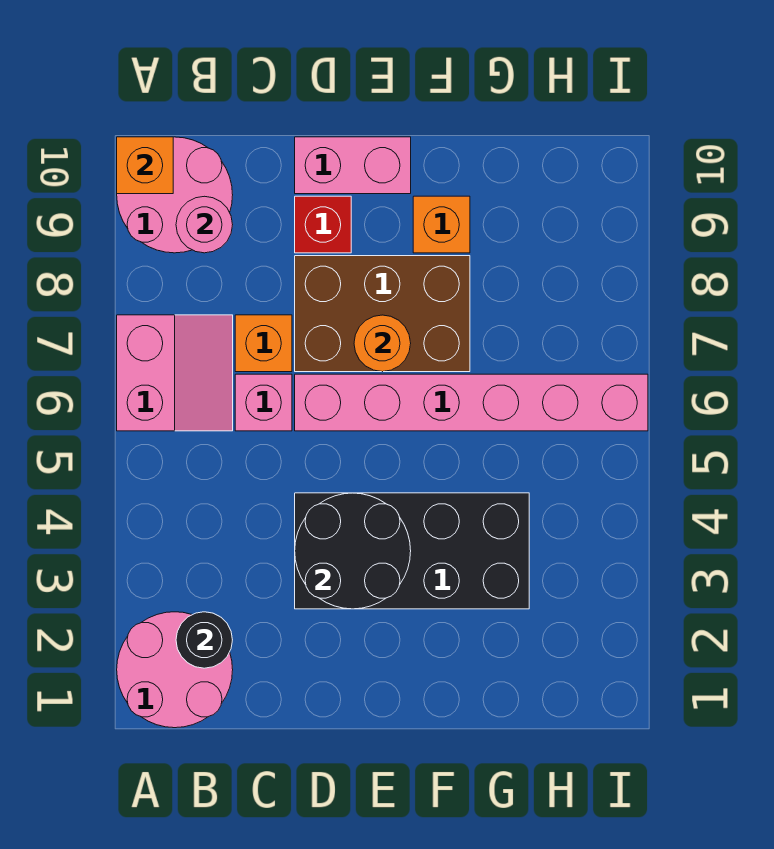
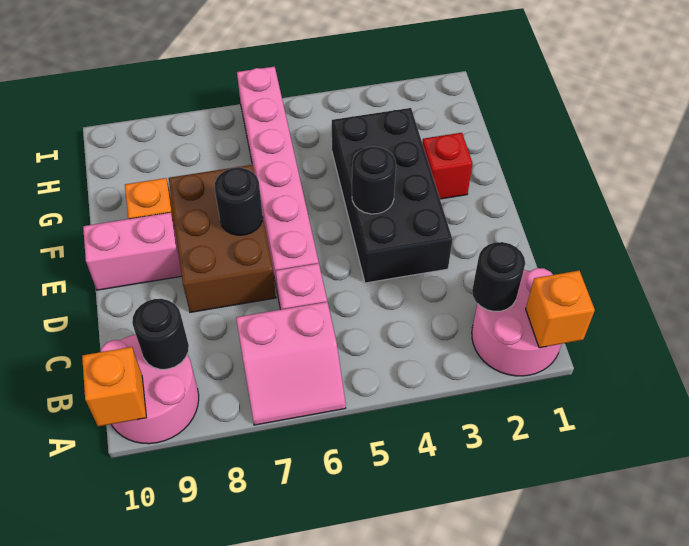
pink slope A6:B7 level 1 top A -> pink slope A6:B7 level 1 top B
pink round brick B9 level 2 -> black round brick B9 level 2
orange brick C7 level 1 -> orange brick A1 level 2
black round brick D3:E4 level 2 -> black round brick E4 level 2
red brick D9 level 1 -> red brick F2 level 1
pink brick D10:E10 level 1 -> pink brick E9:E10 level 1
orange round brick E7 level 2 -> black round brick E7 level 2

